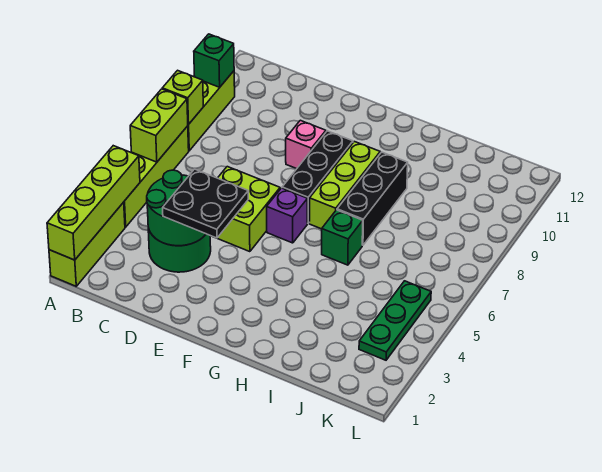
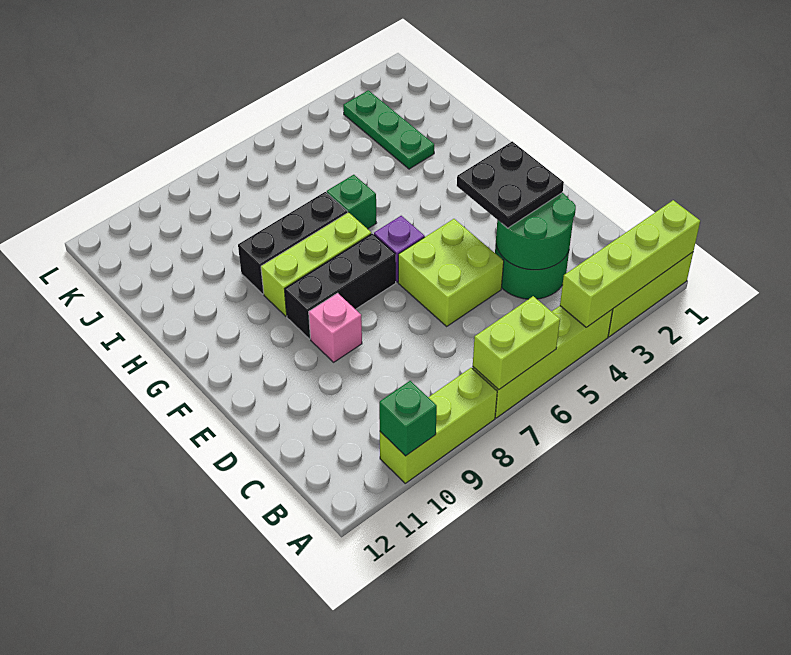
lime brick A8 level 2 -> none
green plate K3:K5 level 1 -> green plate I3:K3 level 1

